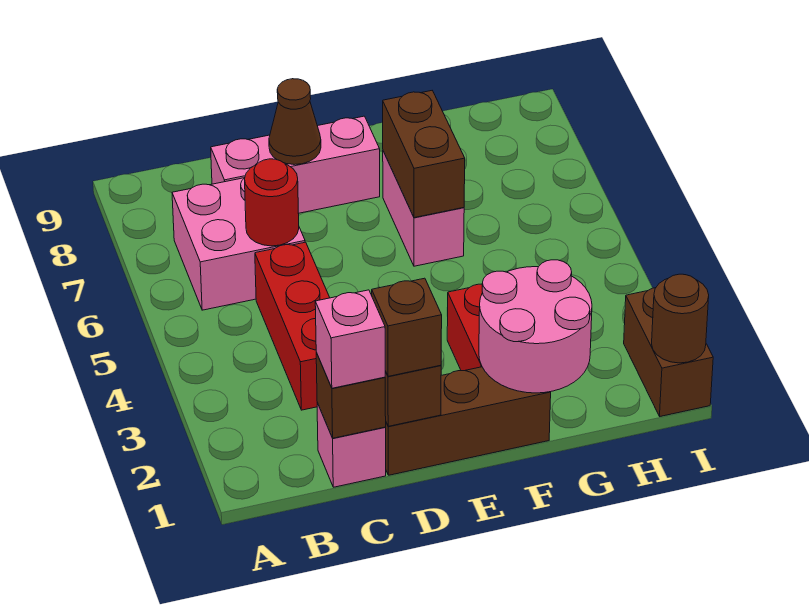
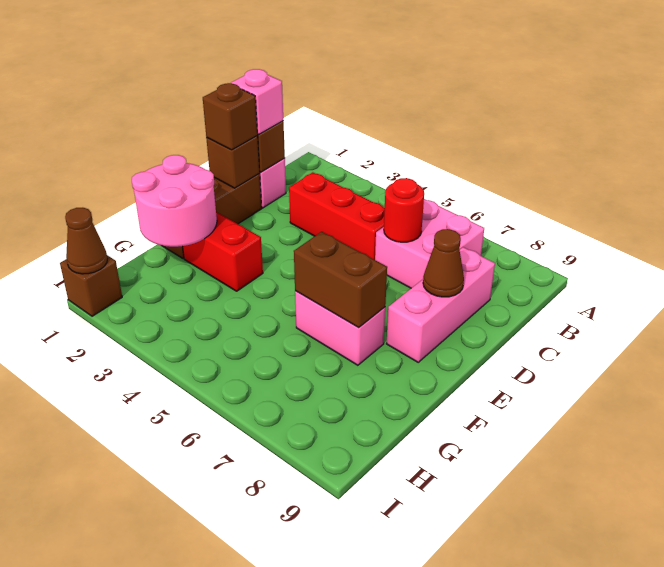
brown brick I1:I2 level 1 -> brown brick I1 level 1
brown round brick I1 level 2 -> brown cone I1 level 2

